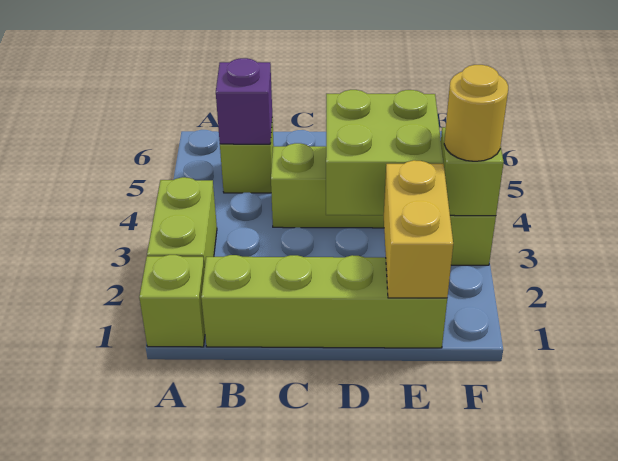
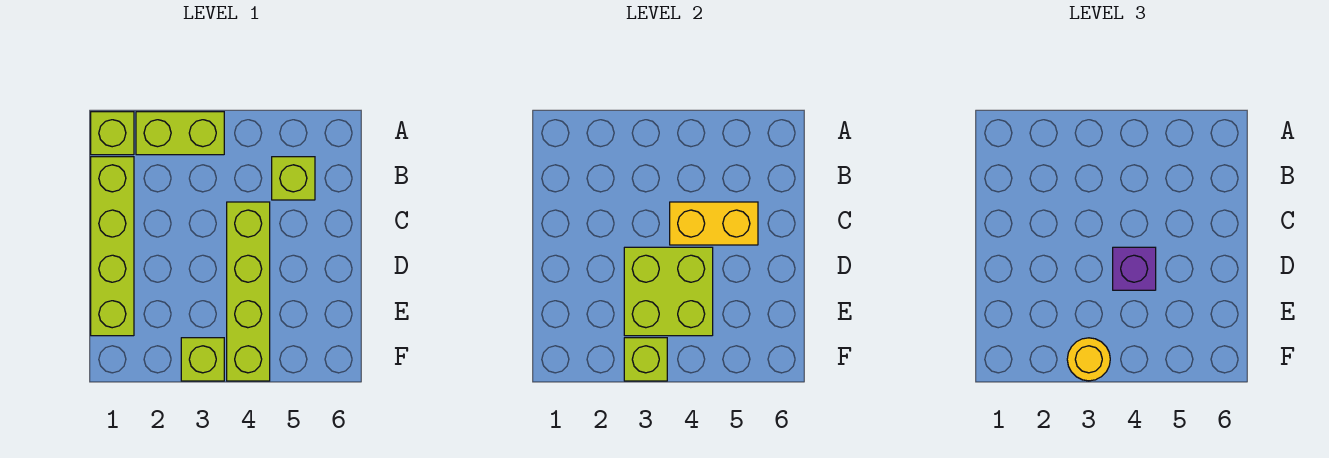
purple brick B5 level 2 -> purple brick D4 level 3
yellow brick E1:E2 level 2 -> yellow brick C4:C5 level 2

